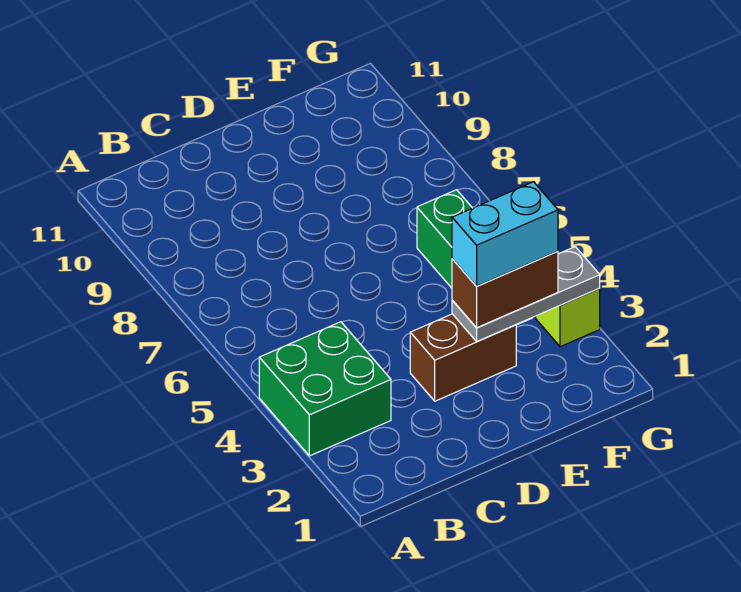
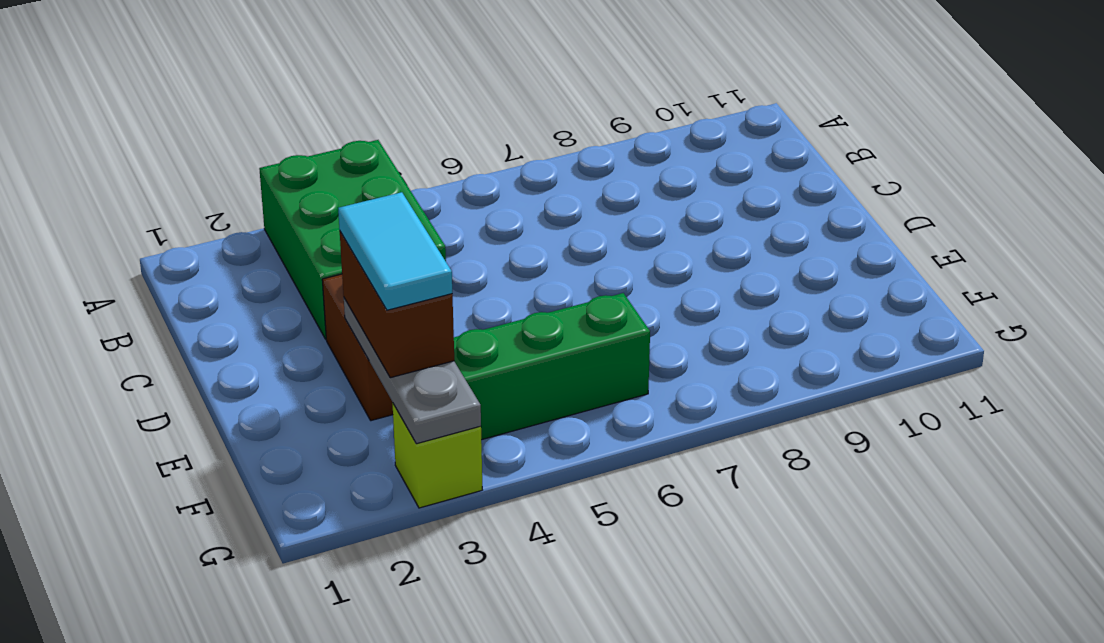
green brick A3:B4 level 1 -> green brick A3:C4 level 1
cyan brick E3:F3 level 4 -> cyan tile E3:F3 level 4

